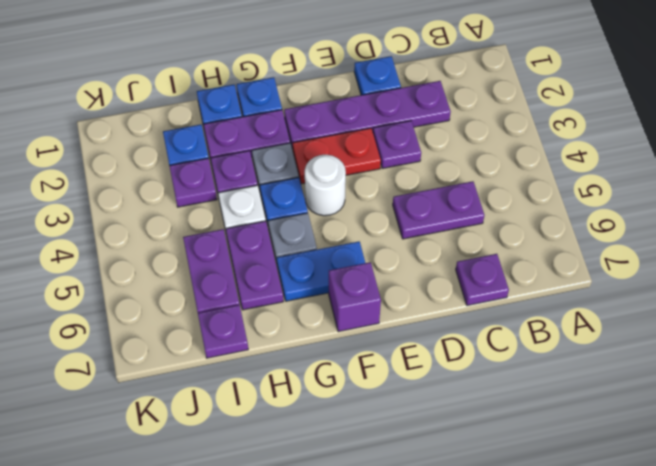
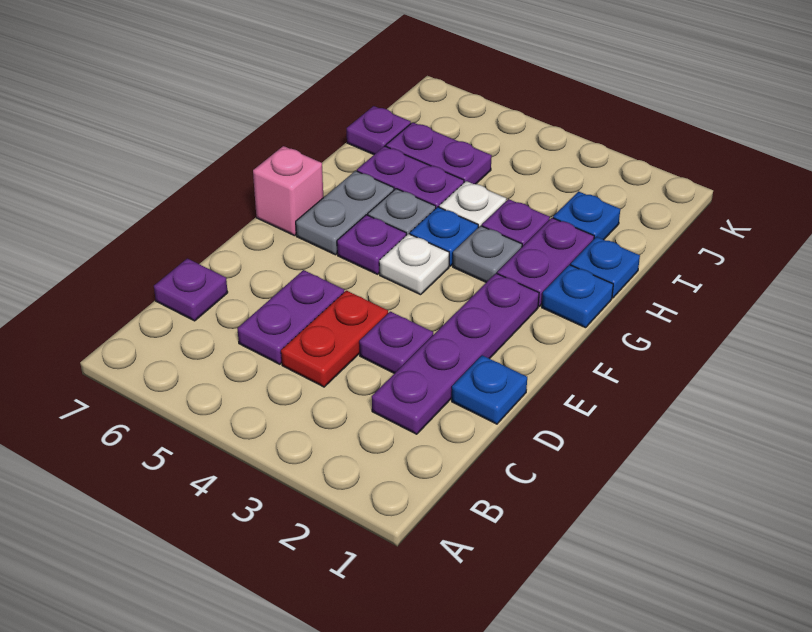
red plate E3:F3 level 1 -> red plate C4:D4 level 1
white round brick F4 level 1 -> white plate F4 level 1
blue plate F6:G6 level 1 -> grey plate F6:G6 level 1
purple brick F7 level 1 -> pink brick F7 level 1
purple plate I3 level 1 -> purple plate F5 level 1

